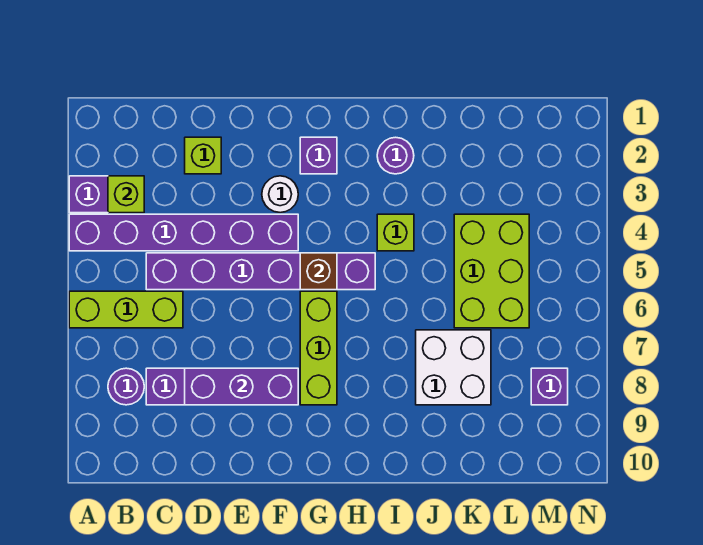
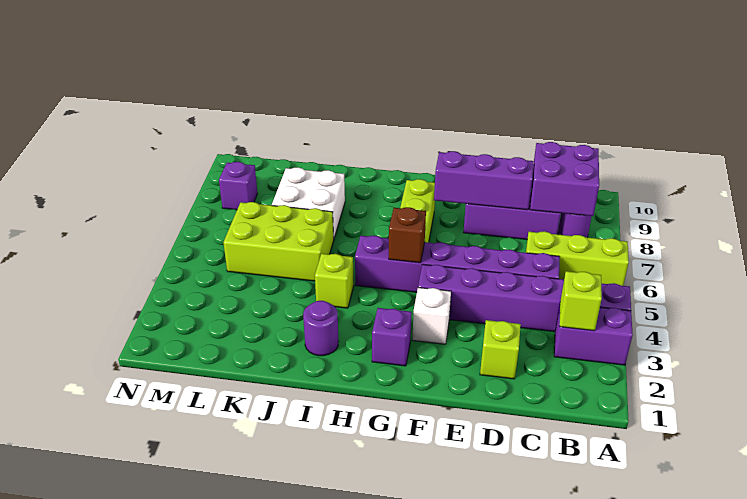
none -> purple brick B8:C9 level 2
white round brick F3 level 1 -> white brick F3 level 1
lime brick K4:L6 level 1 -> lime brick J5:L6 level 1

